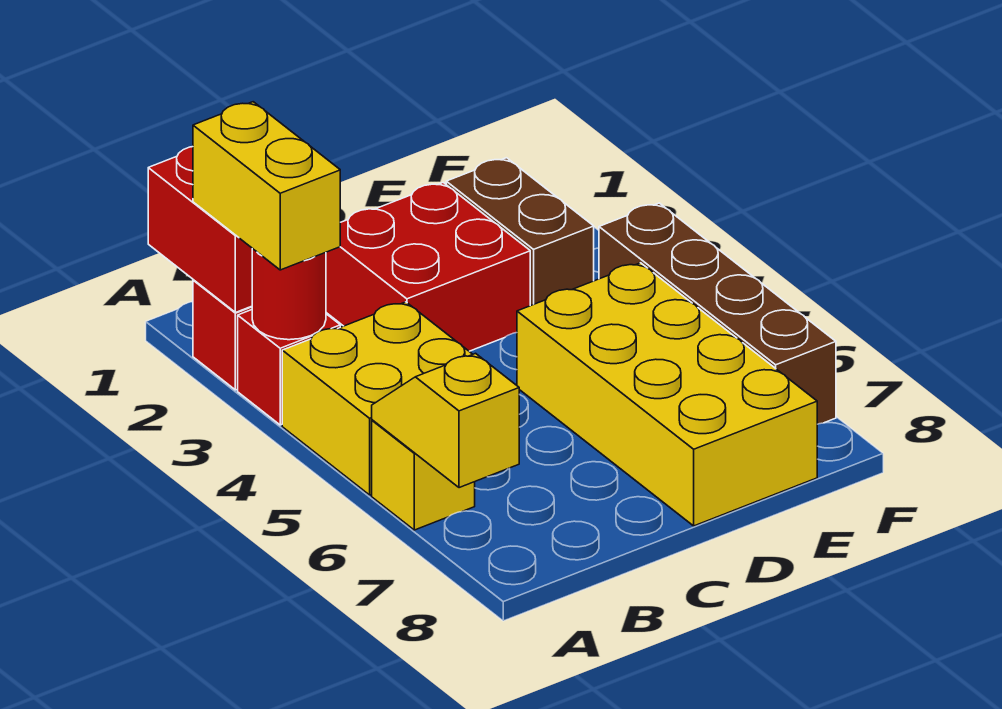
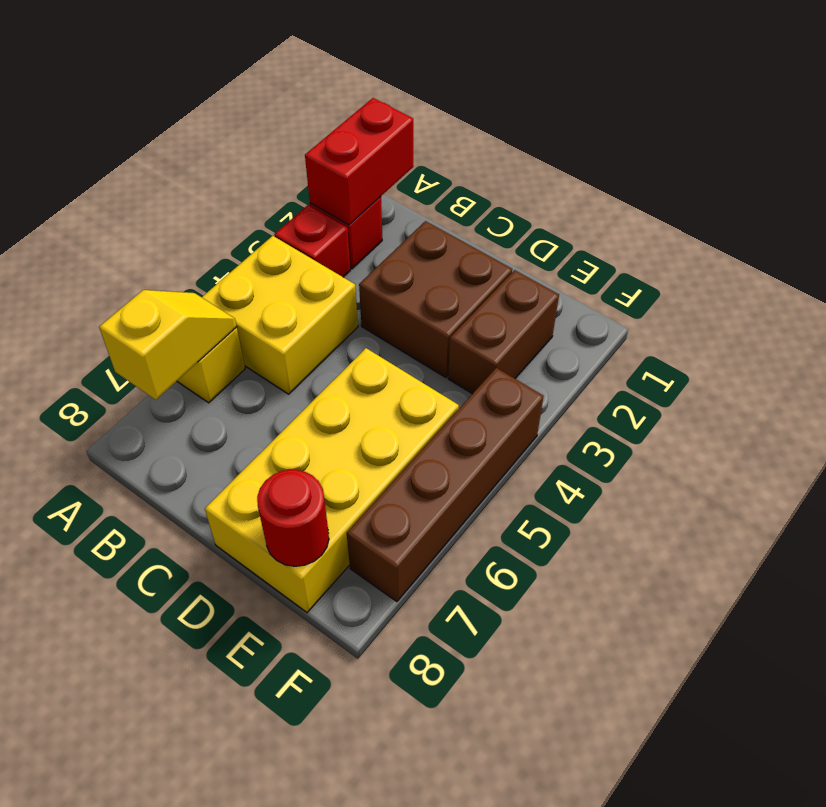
yellow brick A2:A3 level 3 -> none
red round brick A3 level 2 -> red round brick E8 level 2
red brick C2:D3 level 1 -> brown brick C2:D3 level 1

